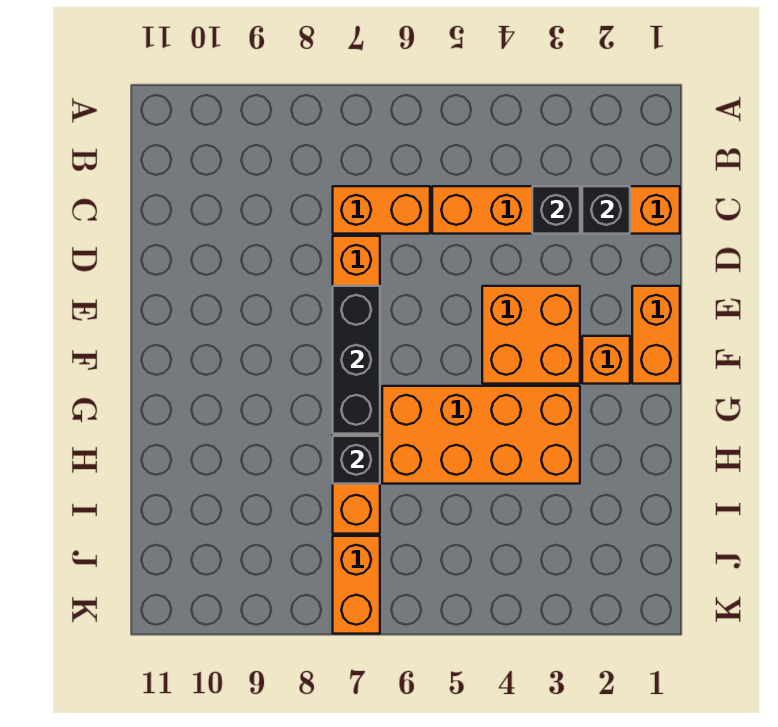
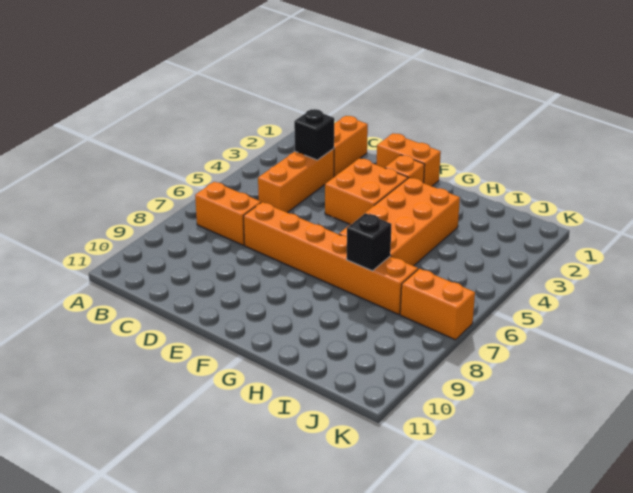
black brick C2 level 2 -> none
orange brick C6:C7 level 1 -> orange brick B7:C7 level 1
black brick E7:G7 level 2 -> none

